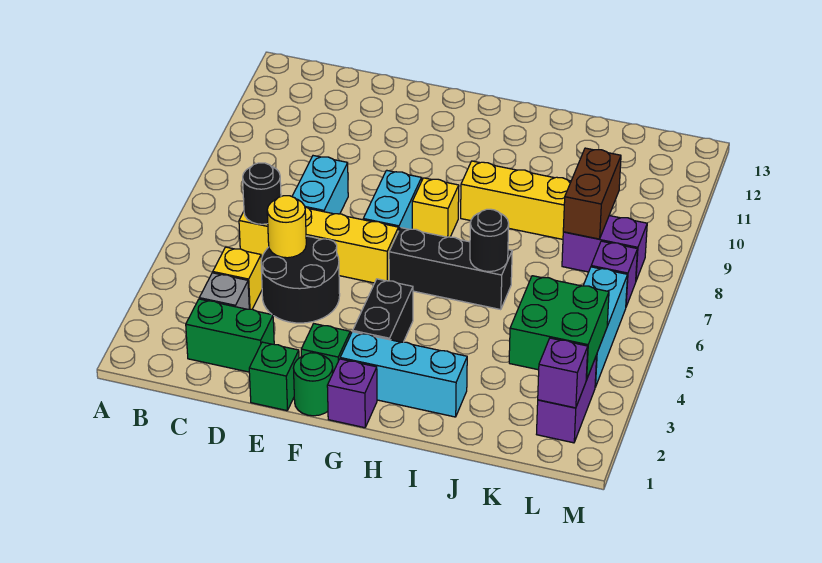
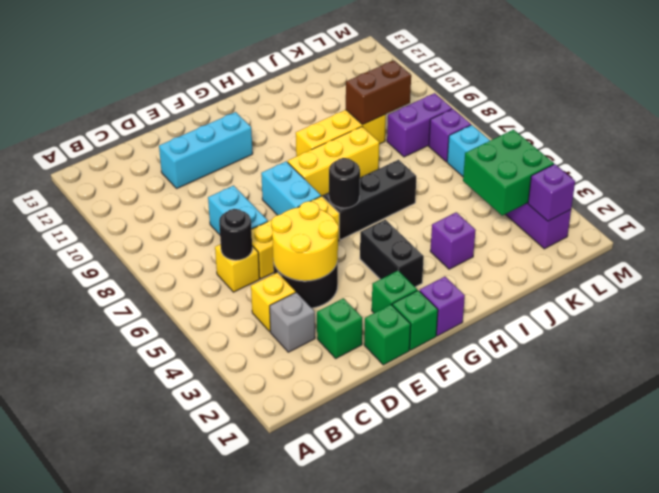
green brick C2:D2 level 1 -> green brick D2 level 1
yellow round brick D5 level 2 -> yellow round brick D4:E5 level 2
green round brick F1 level 1 -> green brick F1 level 1
cyan brick G2:I2 level 1 -> cyan brick D11:F11 level 1
yellow brick G8 level 1 -> yellow brick G8:I8 level 1
none -> purple brick I3 level 1
black round brick I6 level 2 -> black round brick G6 level 2
brown brick K8:K9 level 2 -> brown brick J9:K9 level 2

